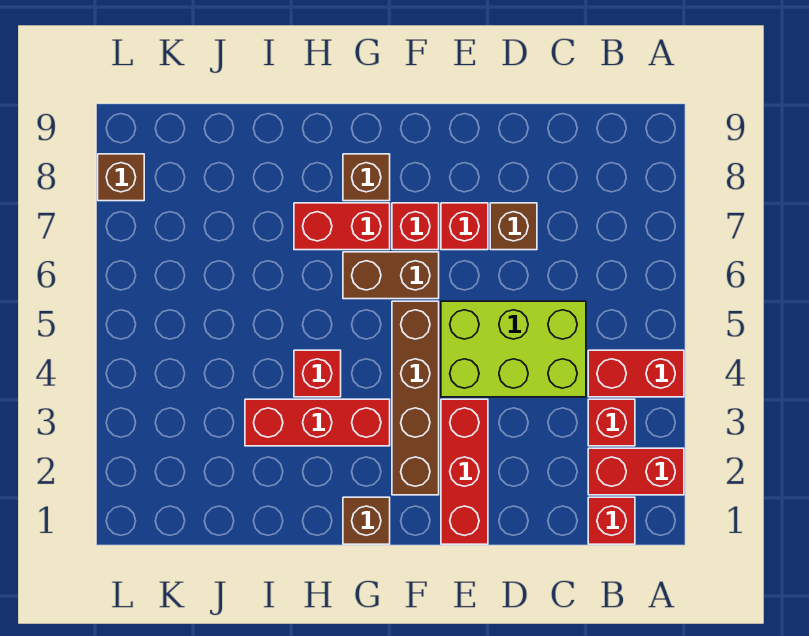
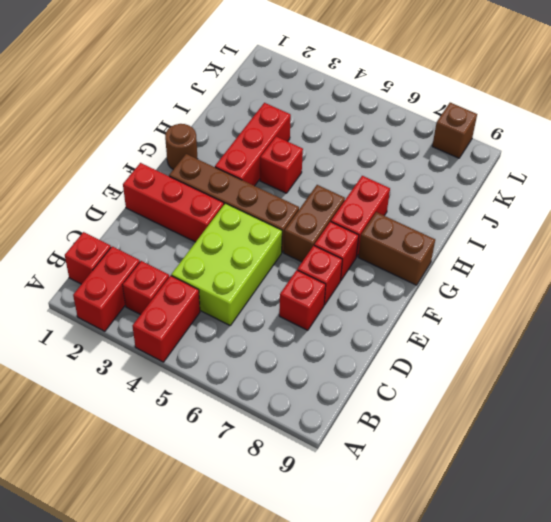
brown brick D7 level 1 -> red brick D7 level 1
brown brick G1 level 1 -> brown round brick G1 level 1
brown brick G8 level 1 -> brown brick G8:G9 level 1

